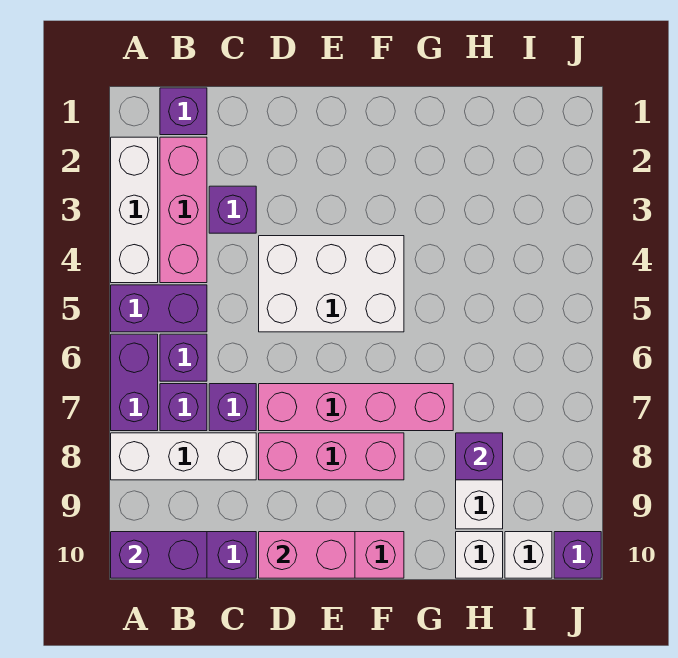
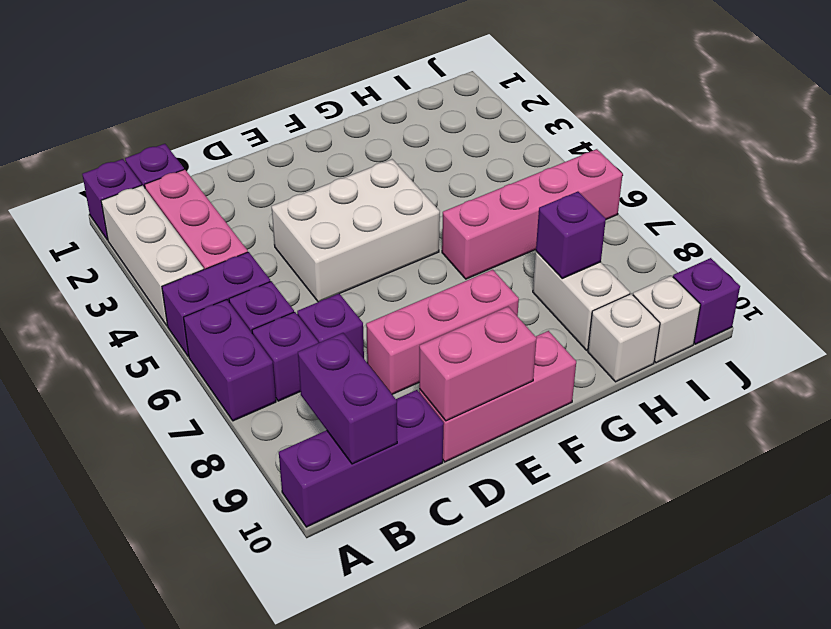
white brick A8:C8 level 1 -> none
purple brick A10:B10 level 2 -> purple brick B9:B10 level 2
purple brick C3 level 1 -> purple brick A1 level 1
pink brick D7:G7 level 1 -> pink brick G6:J6 level 1

